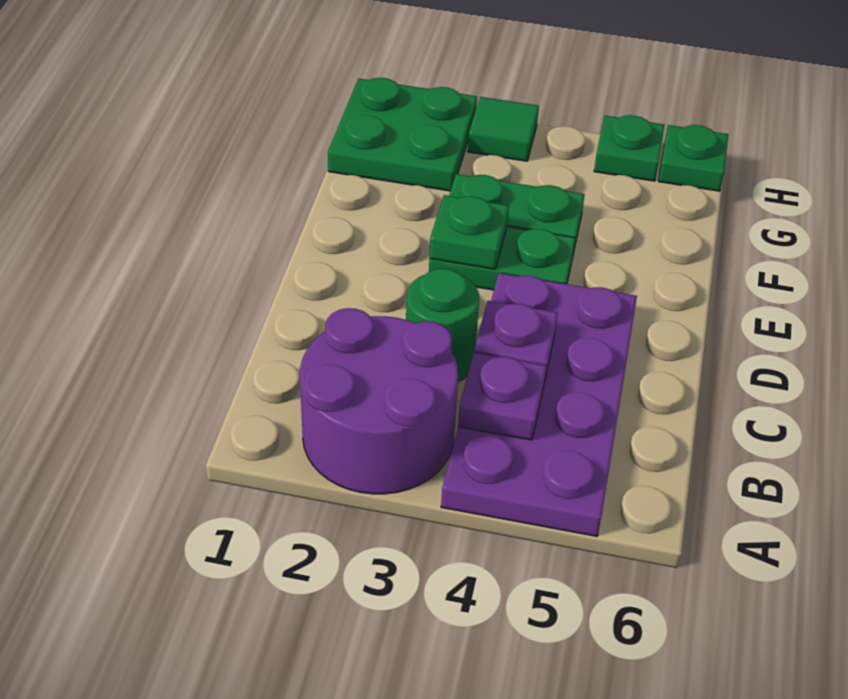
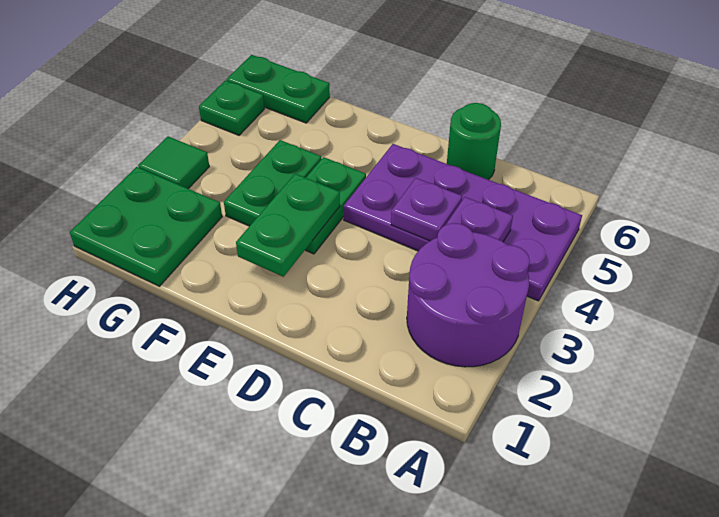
green round brick C3 level 1 -> green round brick C6 level 1
green plate E3 level 2 -> green plate E2:E3 level 2
green plate H6 level 1 -> green plate G6:H6 level 1

